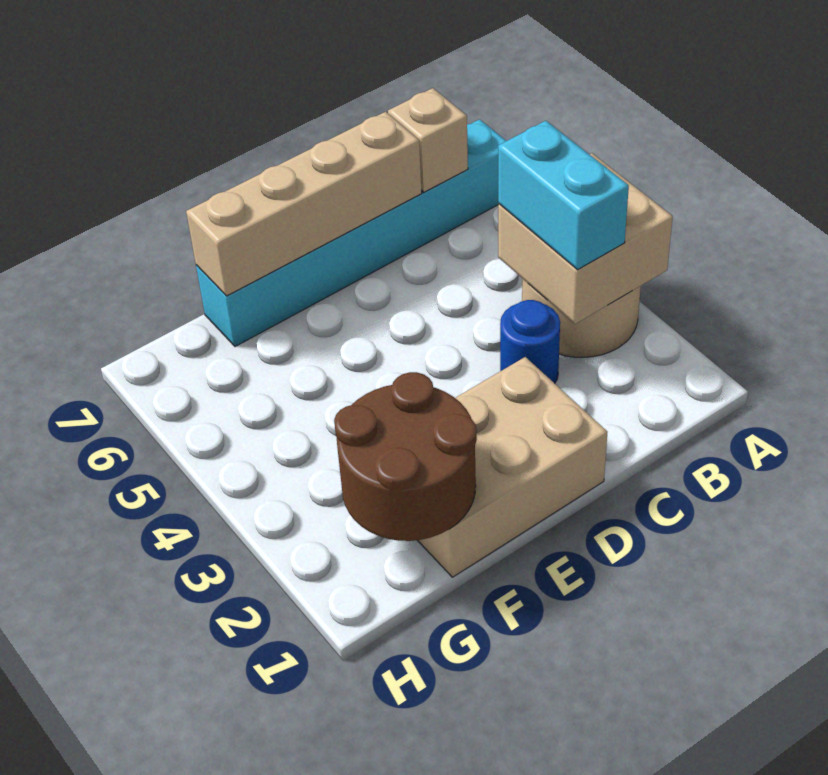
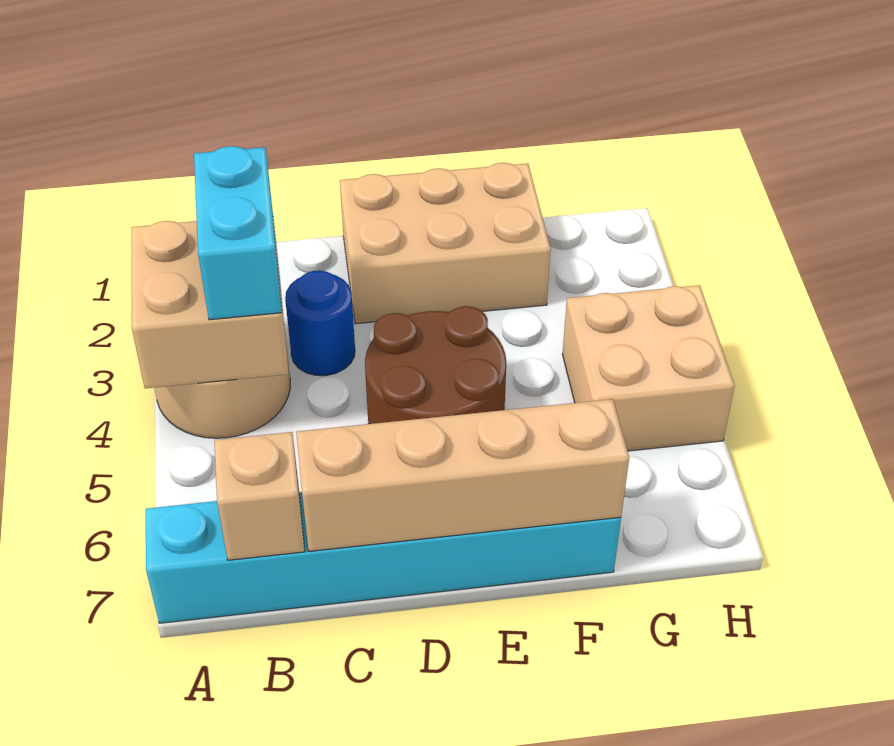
brown round brick F1:G2 level 2 -> brown round brick D4:E5 level 1
none -> tan brick G4:H5 level 1

